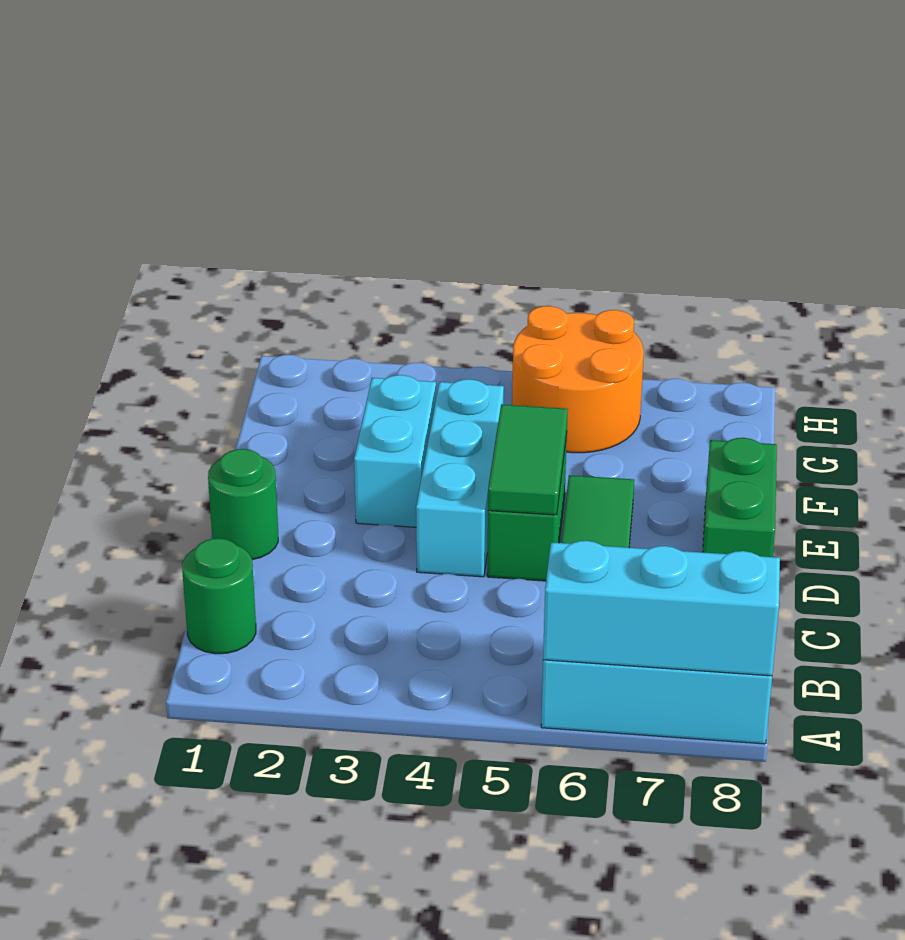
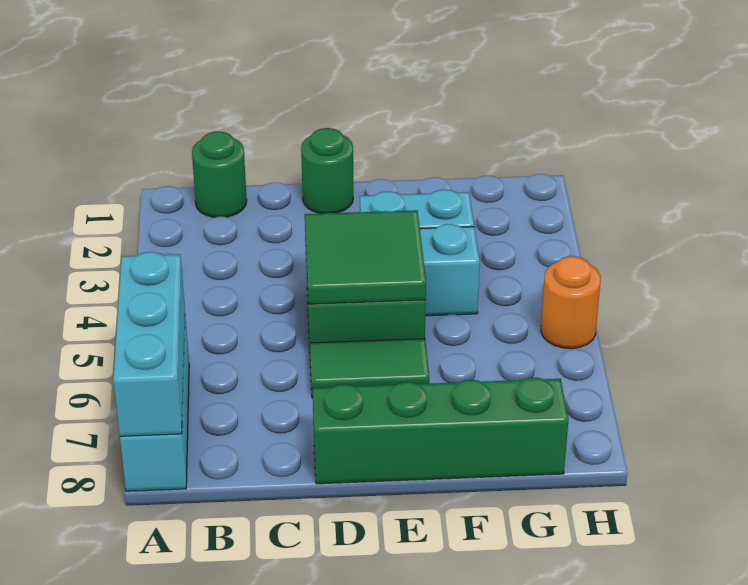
green tile D5:E5 level 2 -> green tile D4:E5 level 2
green brick D8:E8 level 1 -> green brick D8:G8 level 1
orange round brick G5:H6 level 1 -> orange round brick H5 level 1

